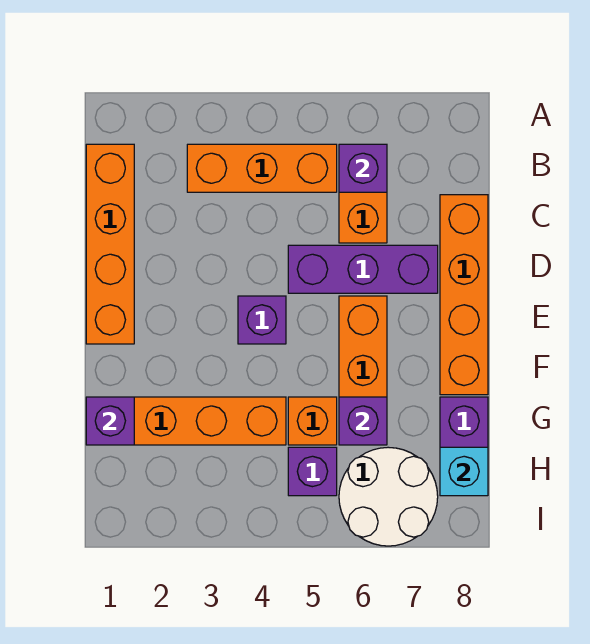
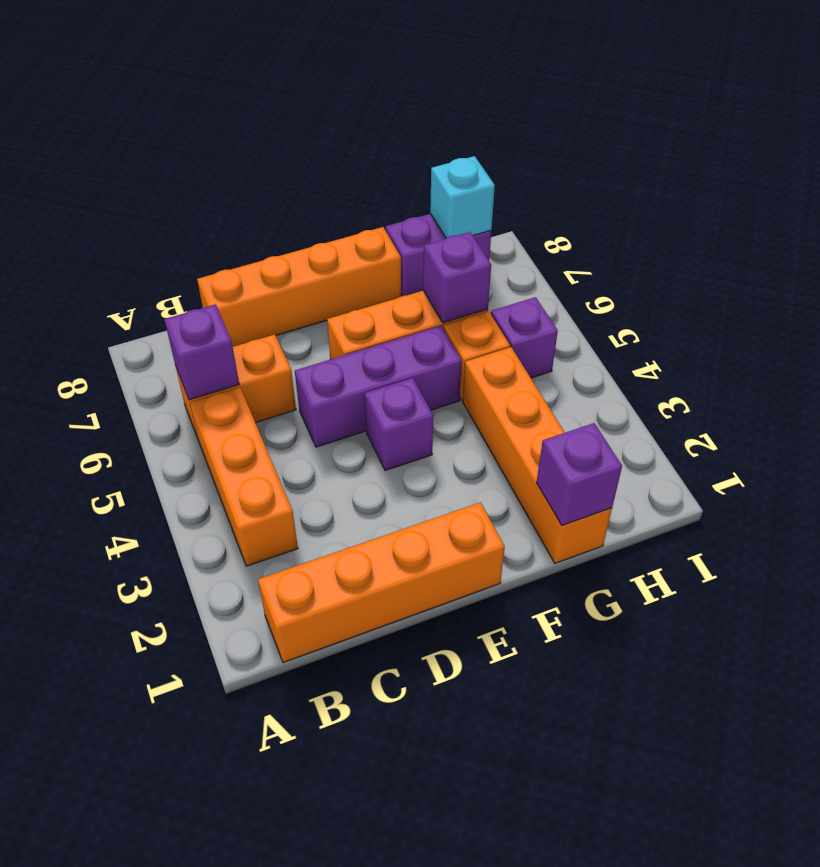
purple brick D5:D7 level 1 -> purple brick D5:F5 level 1
white round brick H6:I7 level 1 -> none

